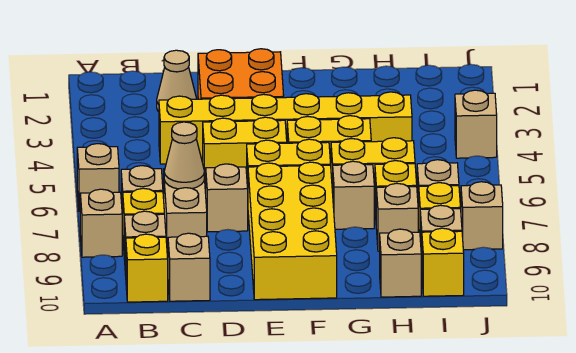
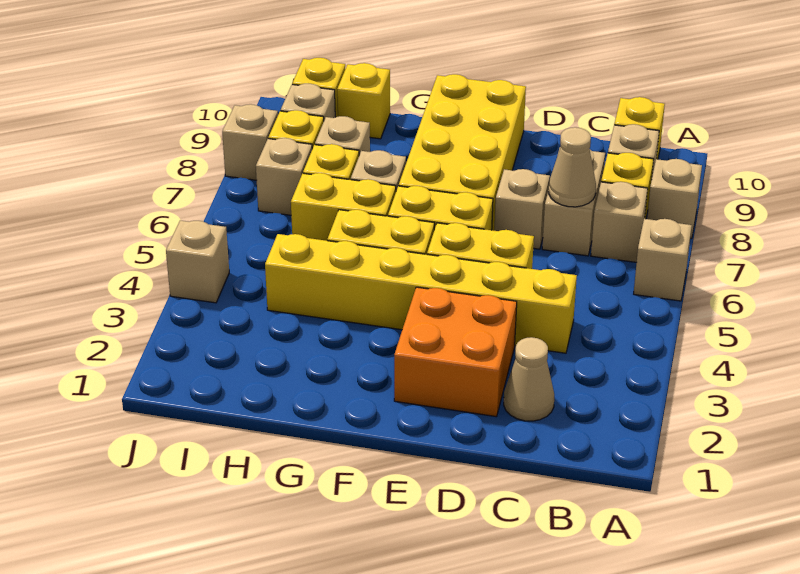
tan brick C10 level 1 -> none
tan brick H10 level 1 -> yellow brick H10 level 1

